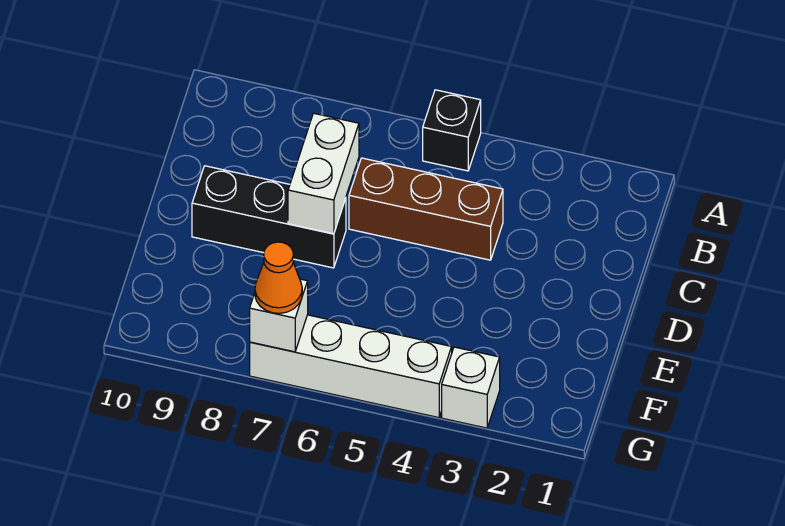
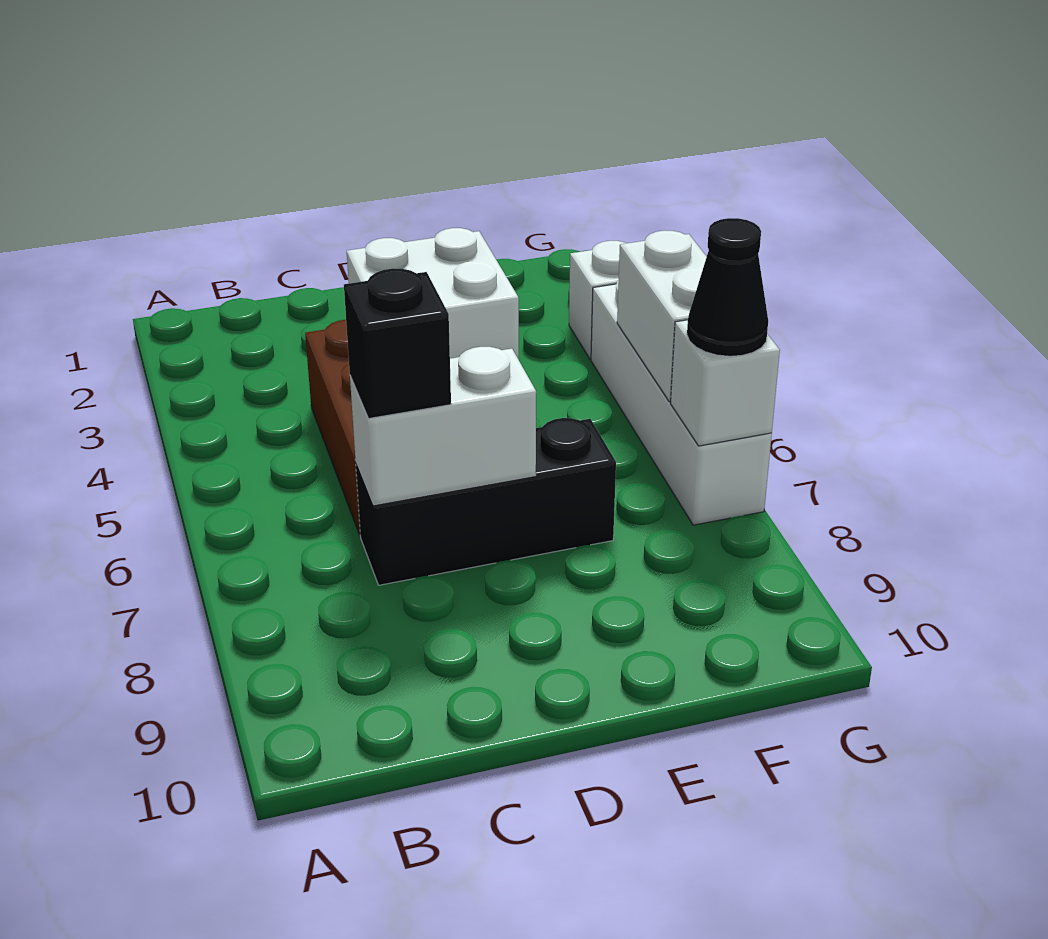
black brick A5 level 1 -> black brick C7 level 3
none -> white brick D2:E3 level 1
black brick D7:D9 level 1 -> black brick C7:E7 level 1
none -> white brick G5:G6 level 2
orange cone G7 level 3 -> black cone G7 level 3

